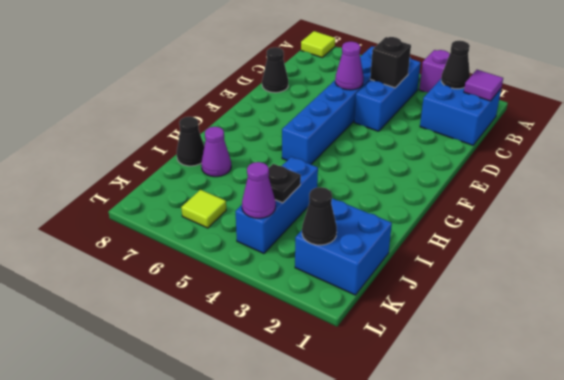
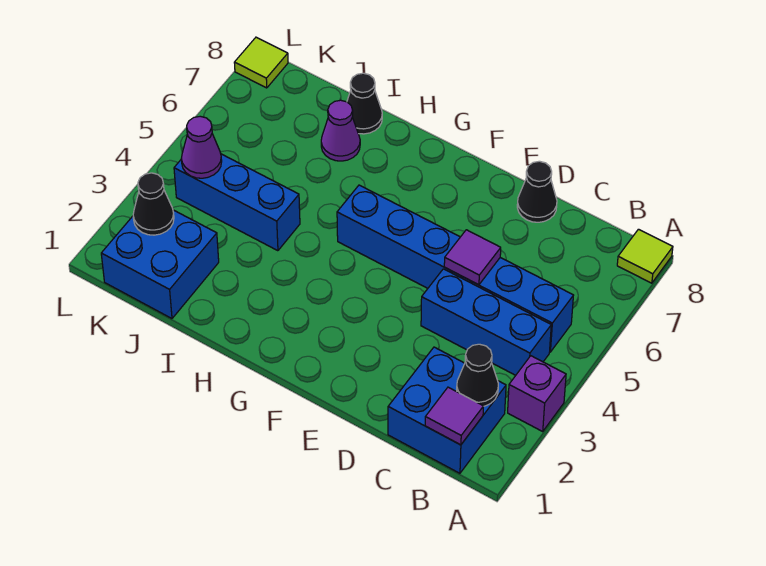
black brick C4 level 2 -> none
purple cone D5 level 2 -> purple tile D5 level 2
black plate J4 level 2 -> none
lime tile K6 level 1 -> lime tile L8 level 1

